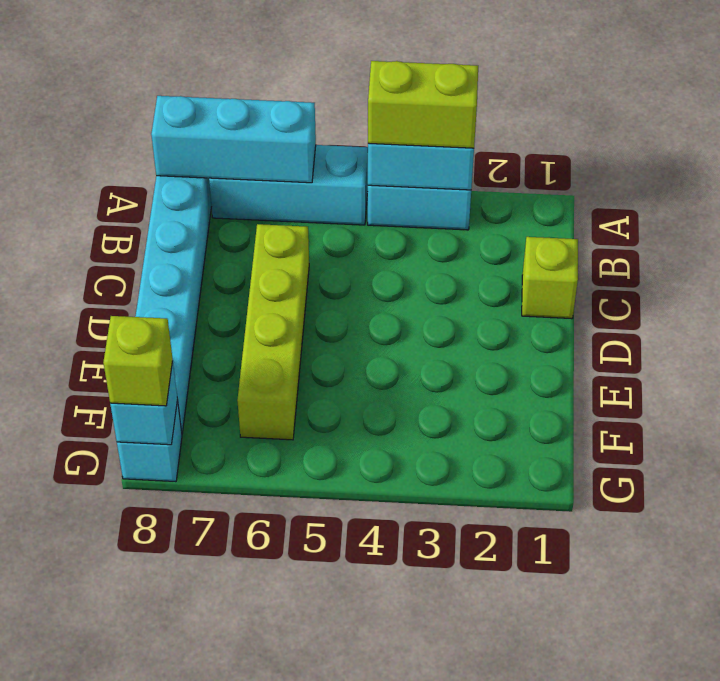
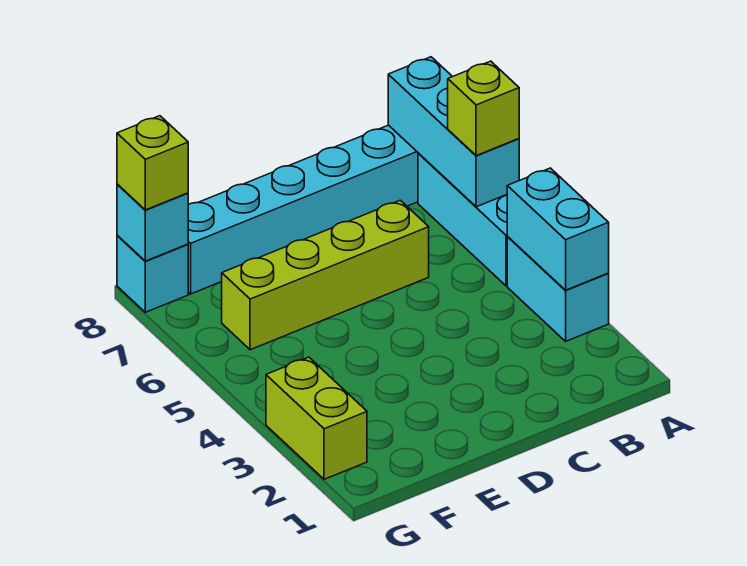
lime brick A3:A4 level 3 -> lime brick G2:G3 level 1
lime brick C1 level 1 -> lime brick A6 level 3

